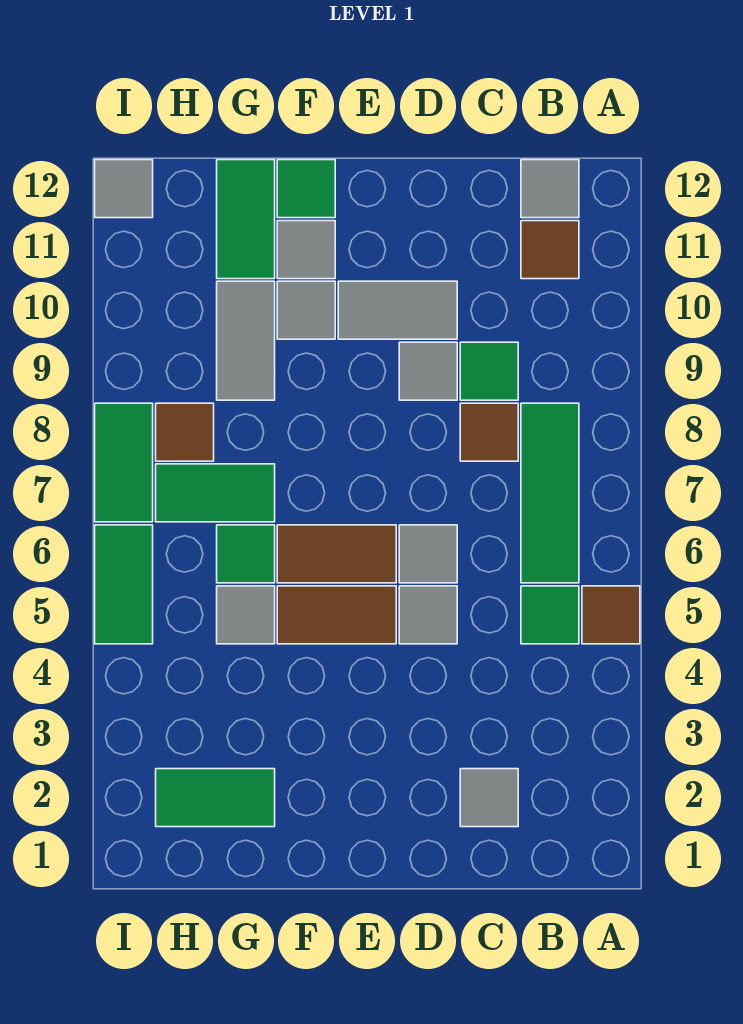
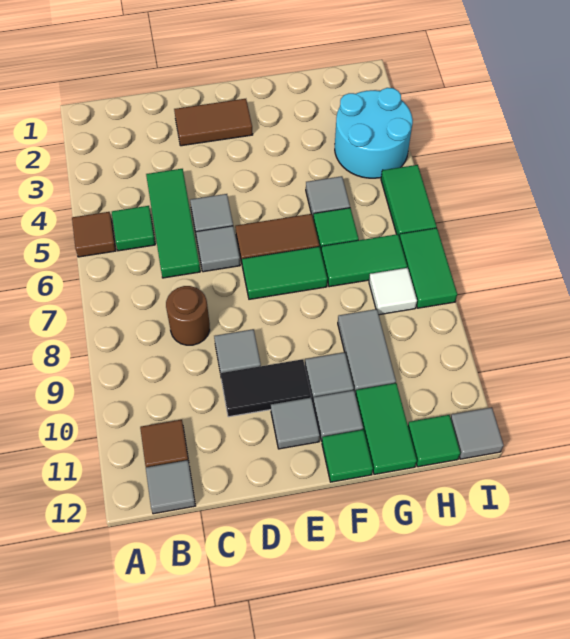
green tile B6:B8 level 1 -> green tile C4:C6 level 1
grey tile C2 level 1 -> grey tile E11 level 1
brown tile C8 level 1 -> brown round brick C8 level 1
green tile C9 level 1 -> green tile H12 level 1
grey tile D10:E10 level 1 -> black tile D10:E10 level 1
brown tile E5:F5 level 1 -> brown tile D2:E2 level 1
green tile G2:H2 level 1 -> green tile E7:F7 level 1
none -> cyan round brick H3:I4 level 1
brown tile H8 level 1 -> white tile H8 level 1

